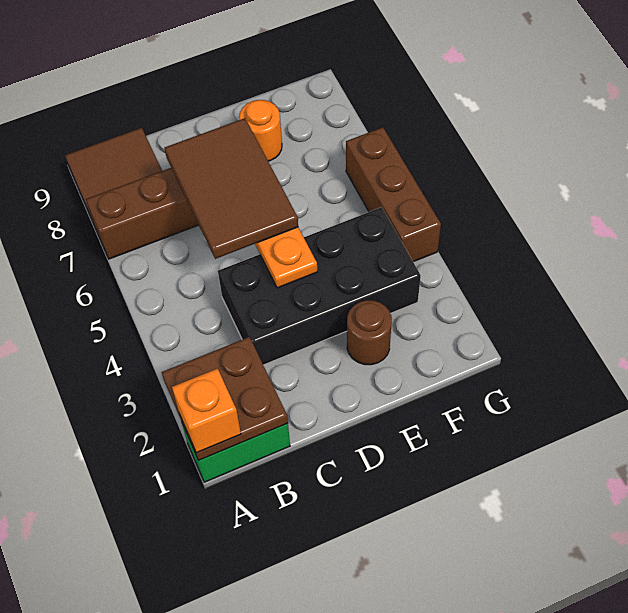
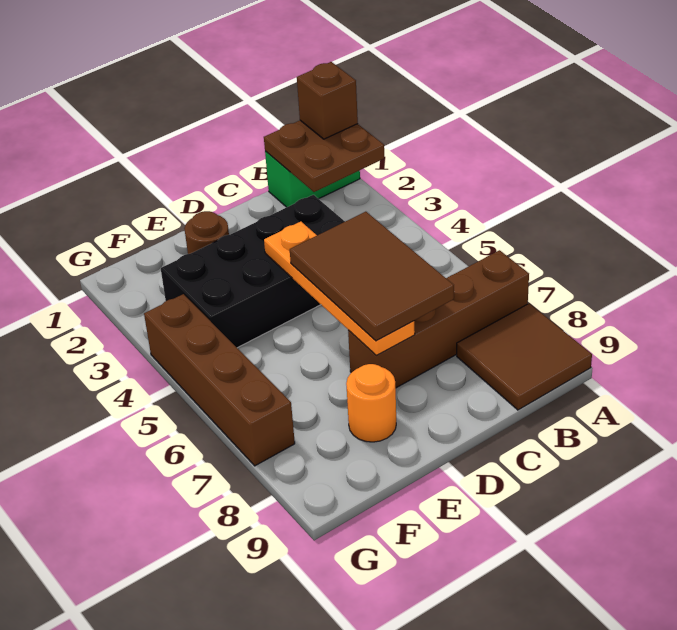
orange brick A1 level 3 -> brown brick A1 level 3
brown brick G4:G6 level 1 -> brown brick G4:G7 level 1

